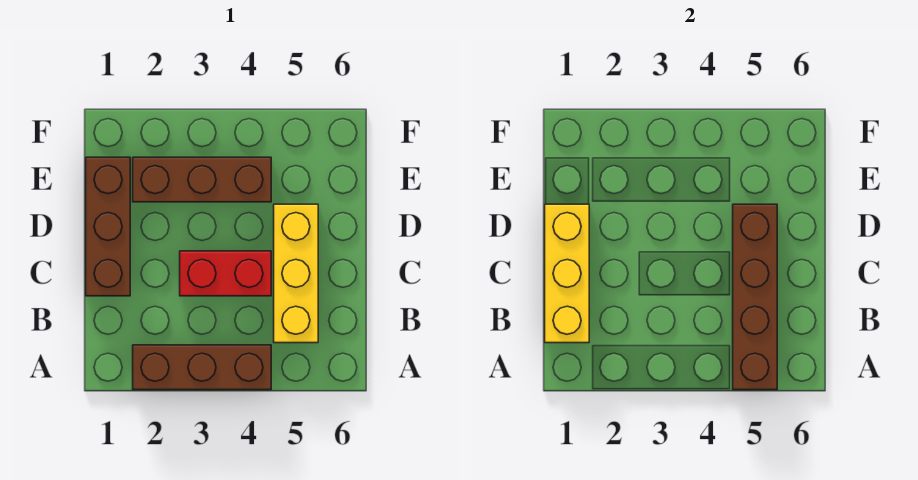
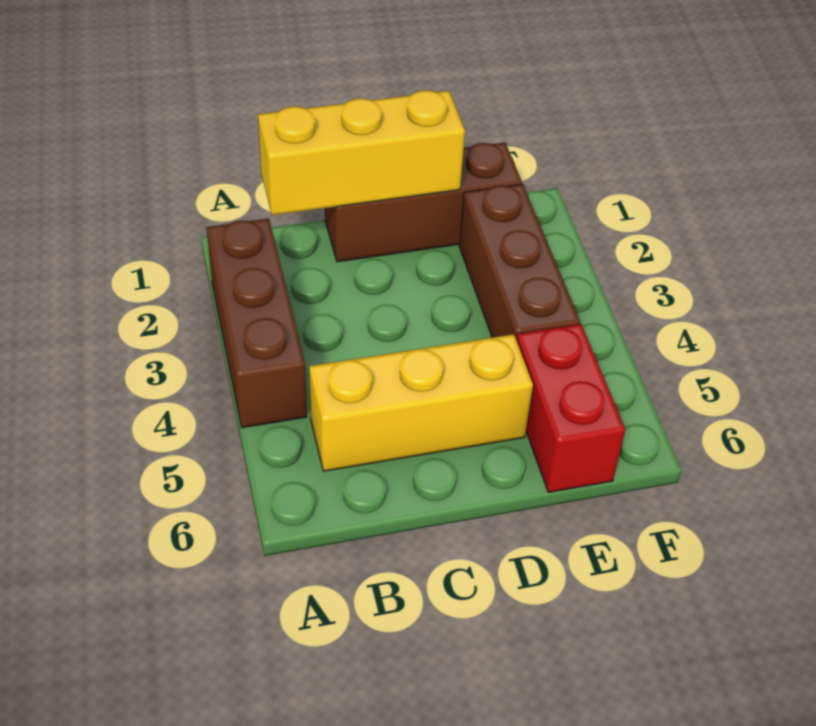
brown brick A5:D5 level 2 -> none
red brick C3:C4 level 1 -> red brick E5:E6 level 1

